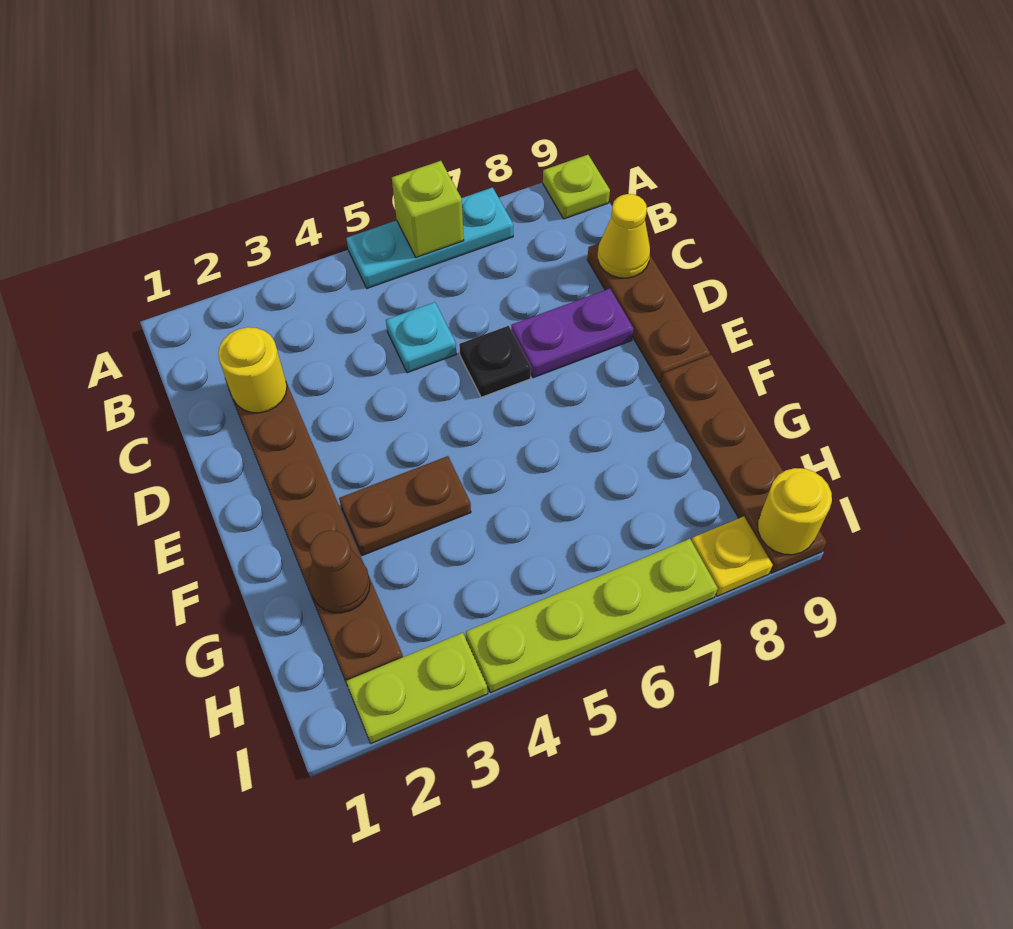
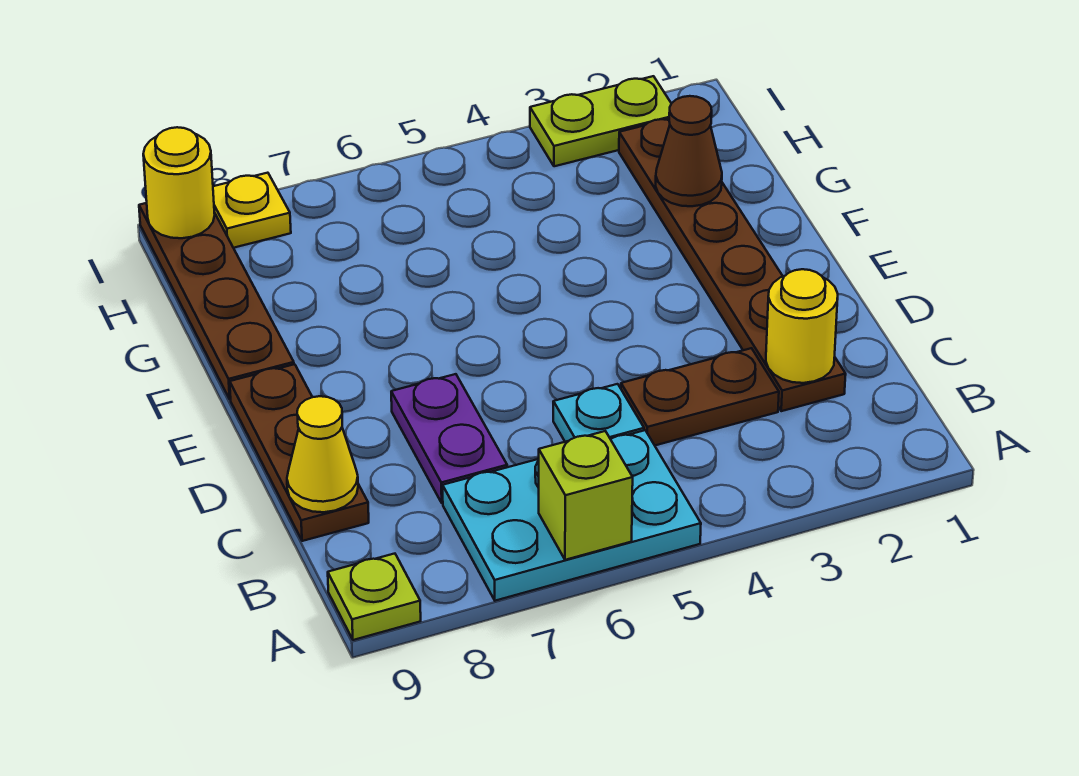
cyan plate A5:A7 level 1 -> cyan plate A5:B7 level 1
black plate D6 level 1 -> none
purple plate D7:D8 level 1 -> purple plate C7:D7 level 1
brown plate F3:F4 level 1 -> brown plate C3:C4 level 1
lime plate I4:I7 level 1 -> none

